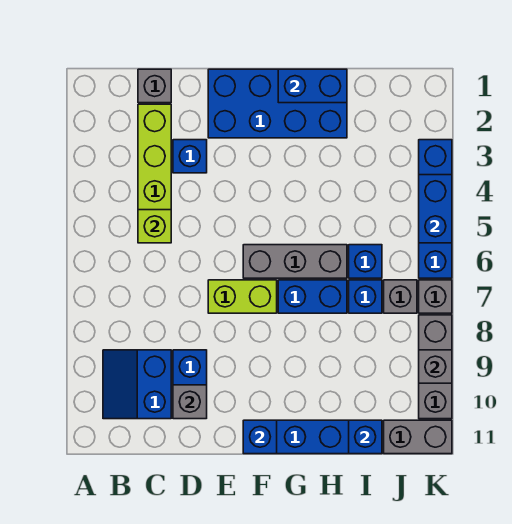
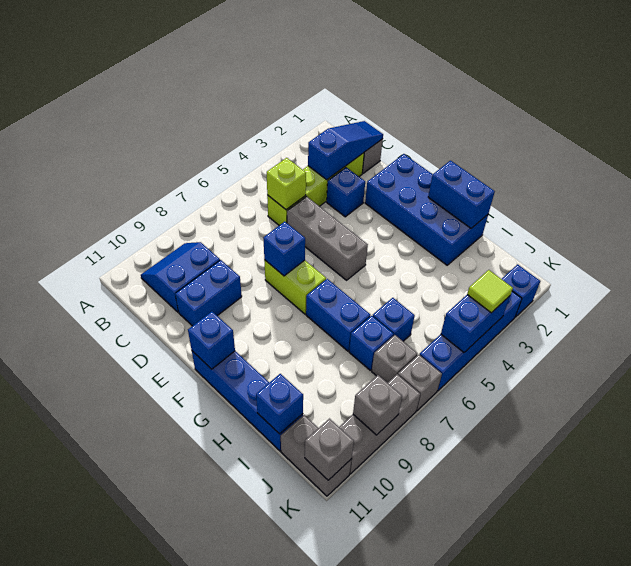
none -> blue slope C1:C3 level 2 top 3
grey brick D10 level 2 -> grey brick K11 level 2
none -> blue brick E7 level 2
grey brick F6:H6 level 1 -> grey brick D5:F5 level 1
none -> blue brick K2 level 1
none -> lime tile K4 level 3

